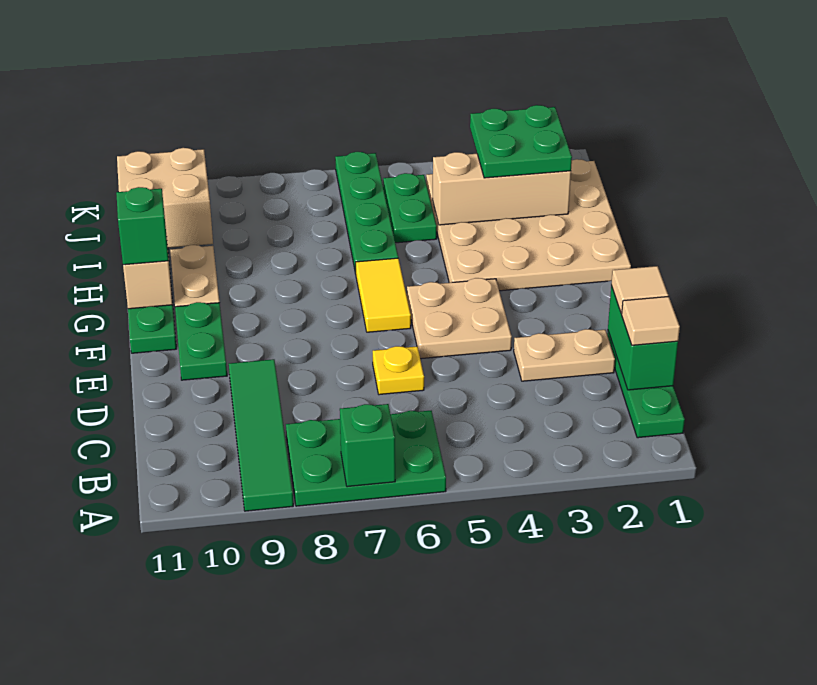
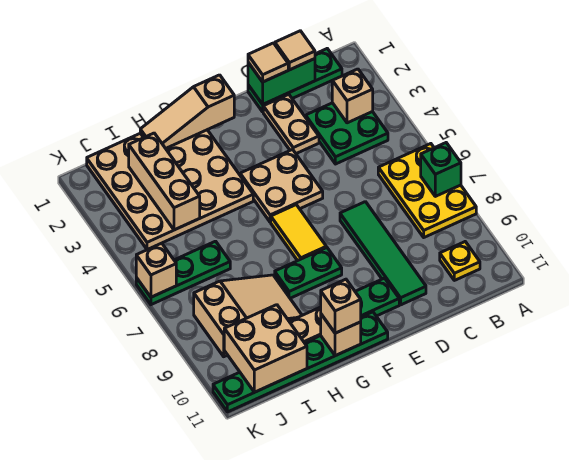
green plate A6:B8 level 1 -> yellow plate A6:B8 level 1
green tile A9:D9 level 1 -> green tile D7:D10 level 1
none -> tan brick B3 level 2
yellow plate D6 level 1 -> yellow plate B10 level 1
none -> tan slope F1:H1 level 2 top F
yellow tile F6:G6 level 1 -> yellow tile F6:F7 level 1
green brick G11 level 3 -> tan brick G11 level 3
green plate H6:K6 level 1 -> green plate I6:K6 level 1
none -> tan slope H8:J9 level 1 top J
green plate I2:J3 level 3 -> green plate B3:C4 level 1
green plate I5:J5 level 1 -> green plate F8:G8 level 1
none -> tan brick K6 level 2

